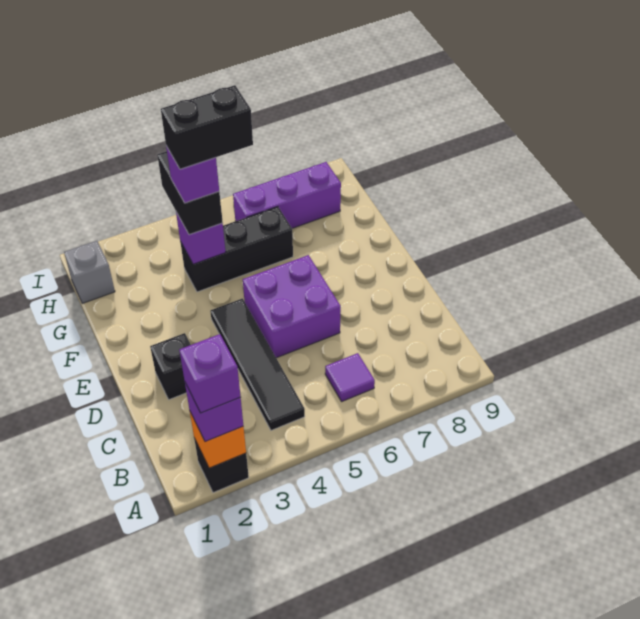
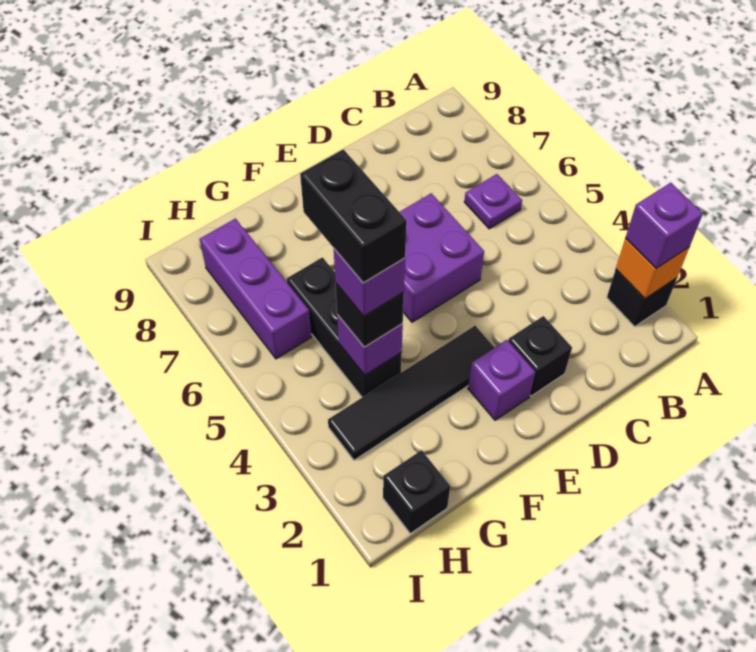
purple brick A2 level 4 -> purple brick E2 level 1
black tile B4:E4 level 1 -> black tile E3:H3 level 1
purple tile B6 level 1 -> purple plate B6 level 1
black brick G4:H4 level 3 -> black brick G4 level 3
grey brick H1 level 1 -> black brick H1 level 1

